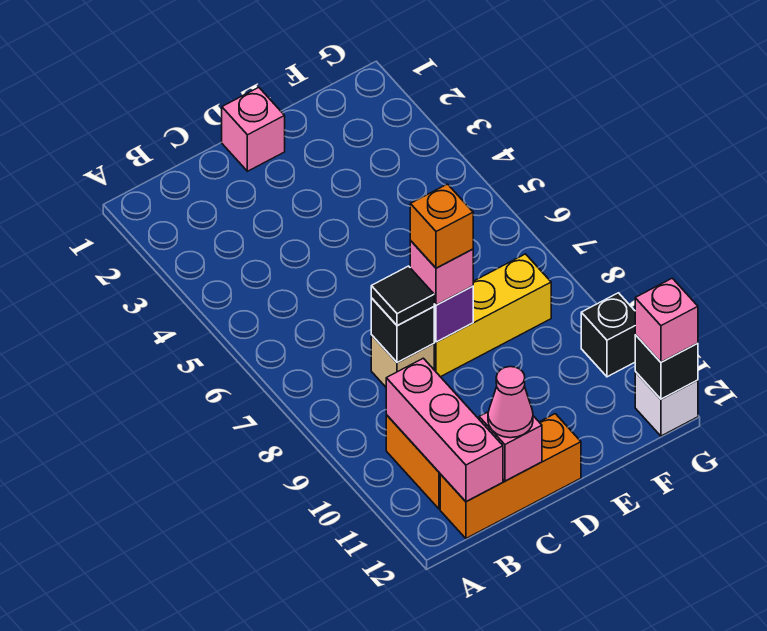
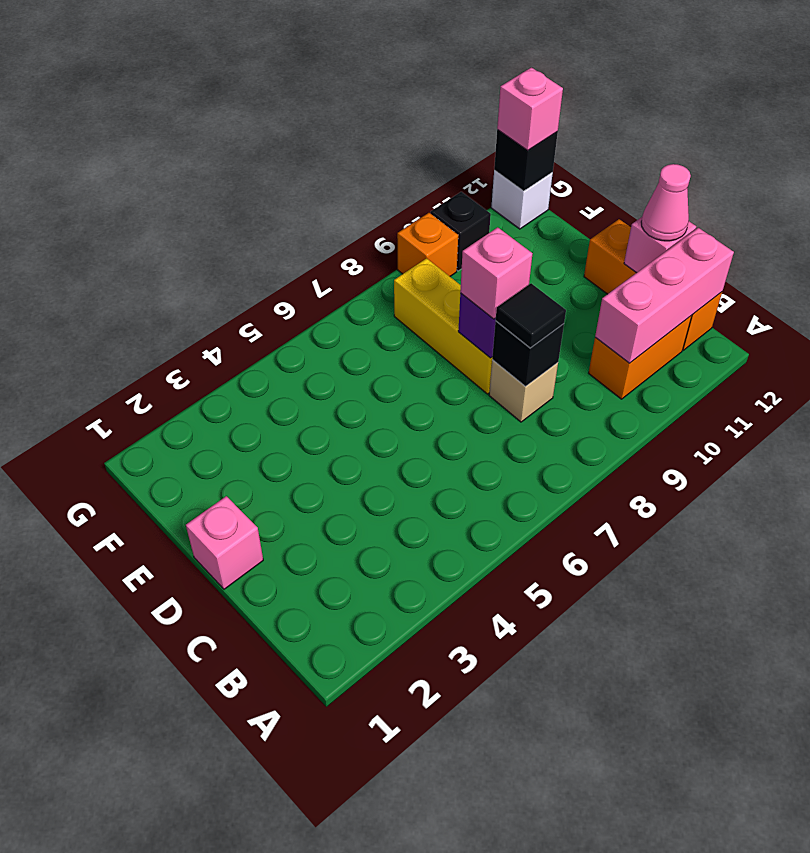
orange brick D8 level 4 -> orange brick G9 level 1

